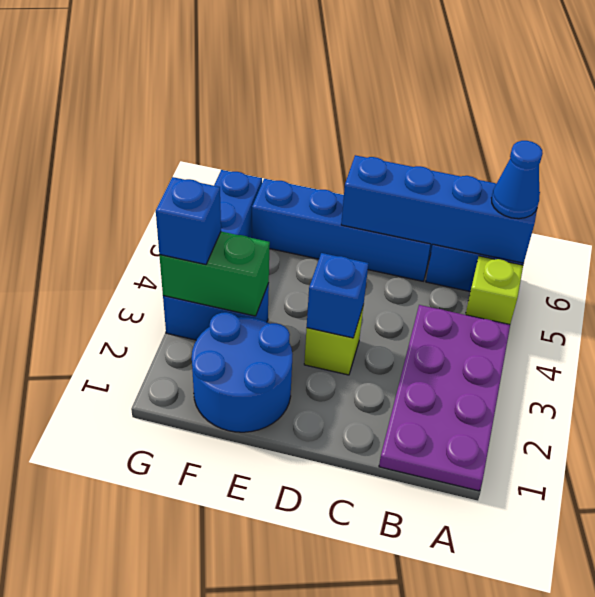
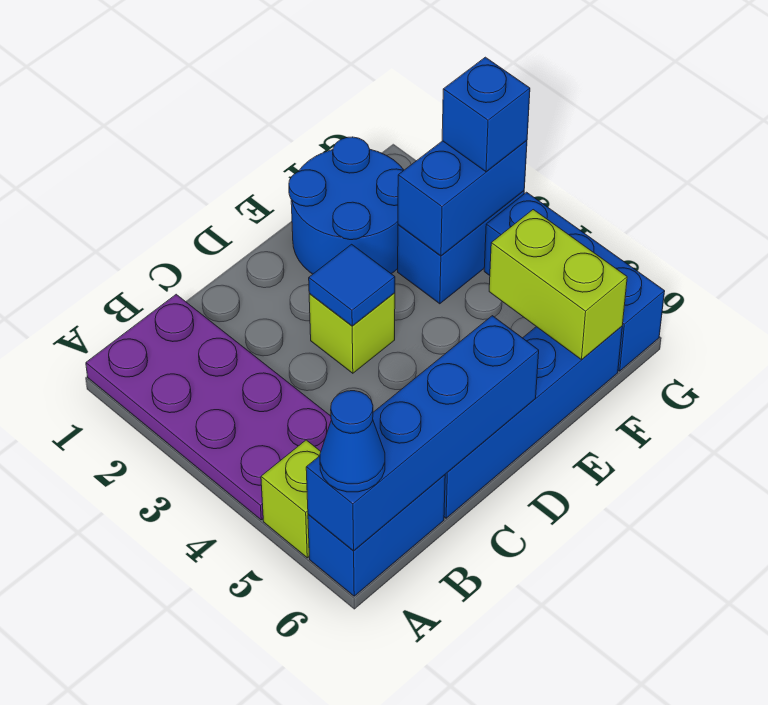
blue brick D3 level 2 -> blue tile D3 level 2
green brick F3:G3 level 2 -> blue brick F3:G3 level 2
none -> lime brick F5:F6 level 2

